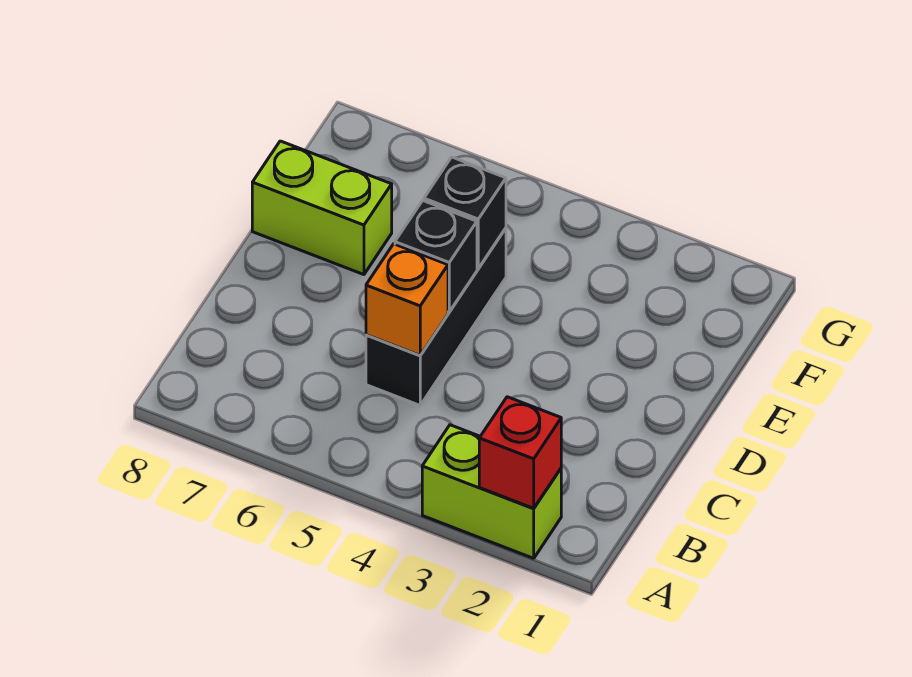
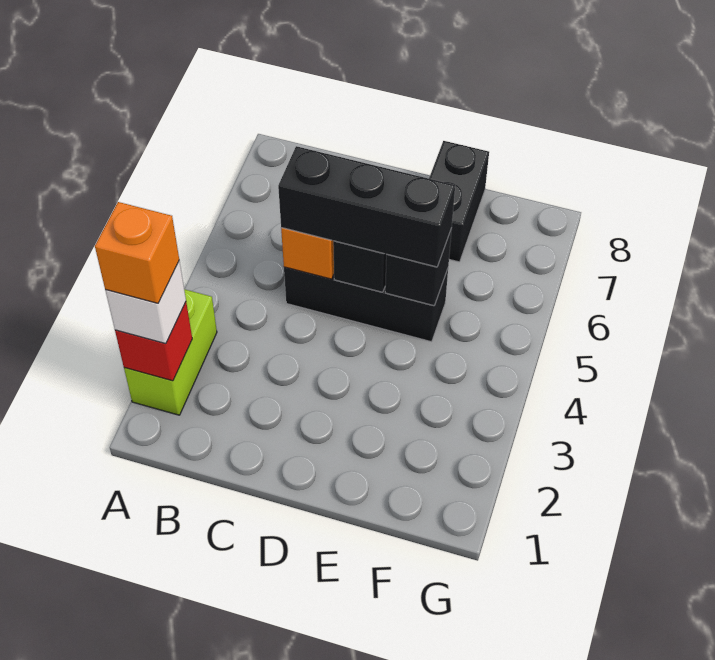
none -> white brick A2 level 3
none -> orange brick A2 level 4
none -> black brick C5:E5 level 3
lime brick E7:E8 level 1 -> black brick E7:E8 level 1

